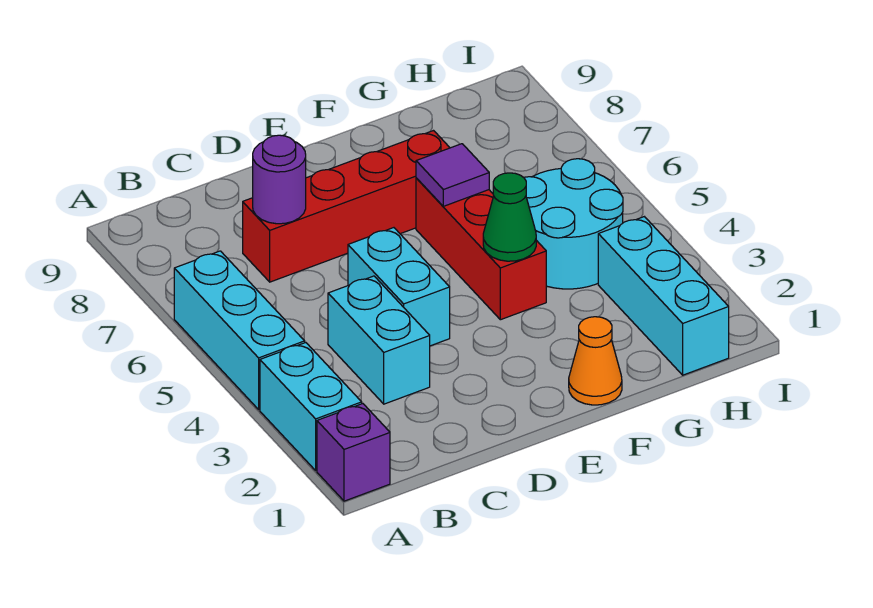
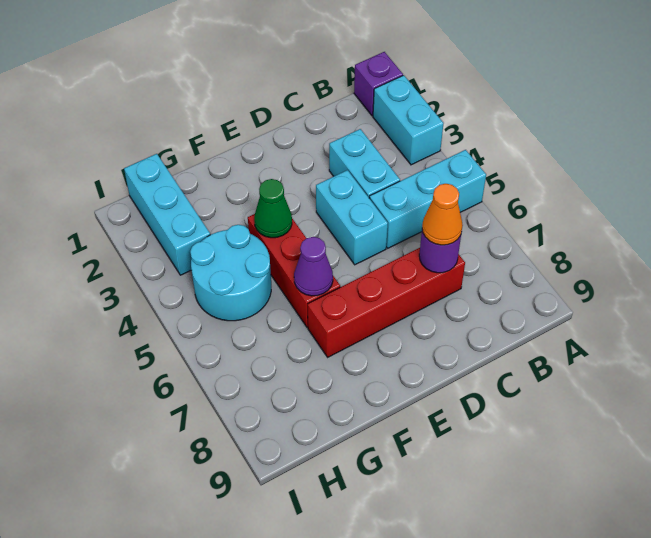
cyan brick A4:A6 level 1 -> cyan brick A5:C5 level 1
orange cone F1 level 1 -> orange cone C7 level 3
purple tile F6 level 2 -> purple cone F6 level 2

